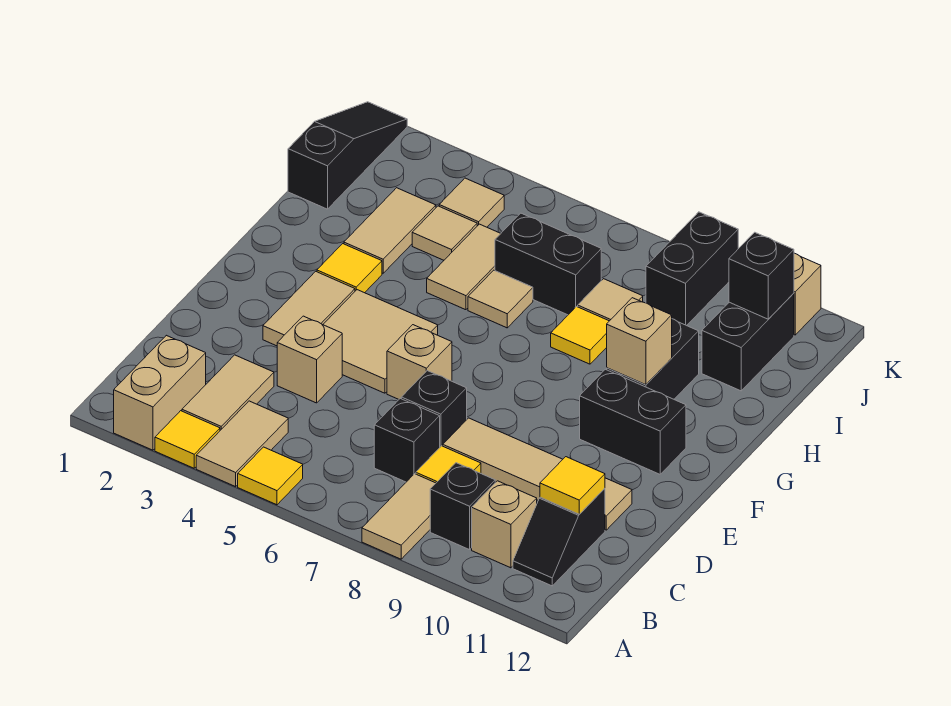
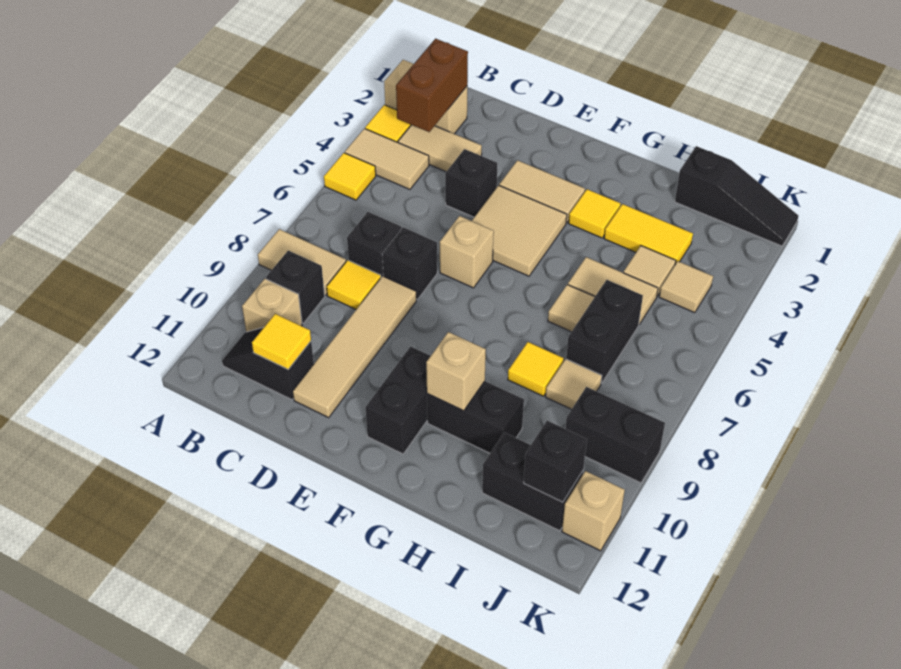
none -> brown brick B2:B3 level 2
tan brick D4 level 1 -> black brick D4 level 1
tan tile H3:I3 level 1 -> yellow tile H3:I3 level 1

